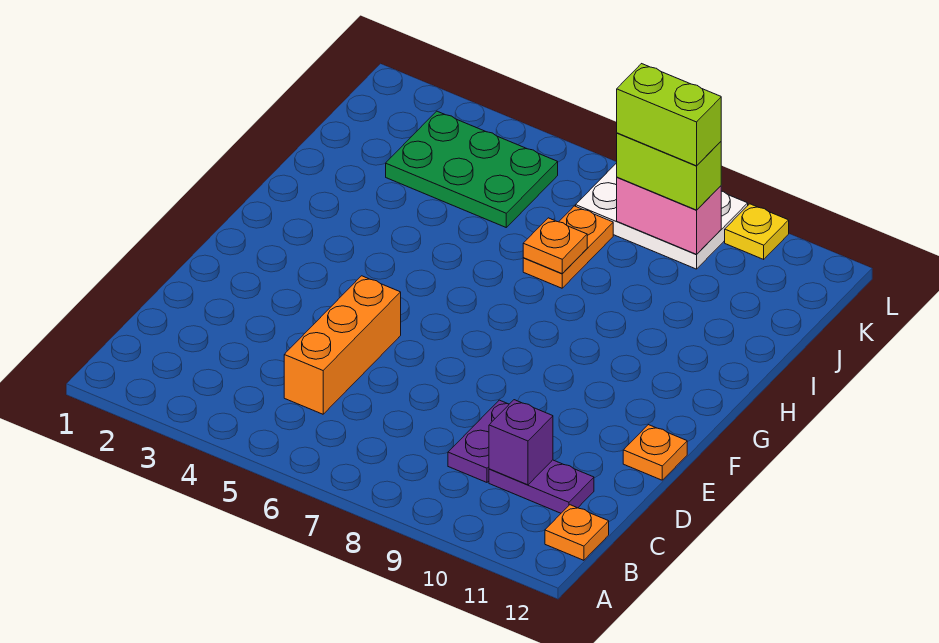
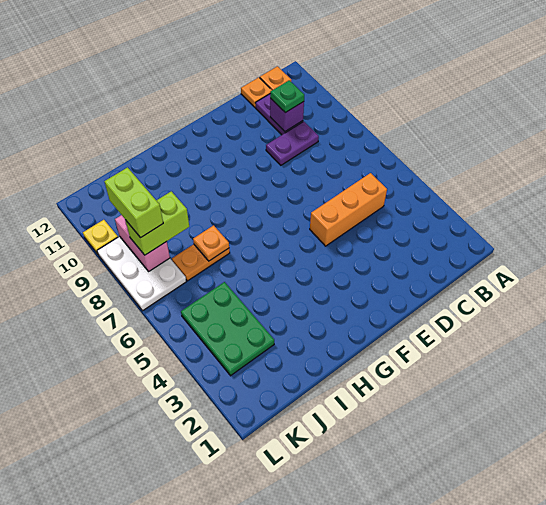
none -> green plate C10 level 3
orange plate E12 level 1 -> orange plate C12 level 1
lime brick K8:K9 level 3 -> lime brick J8:K8 level 3

